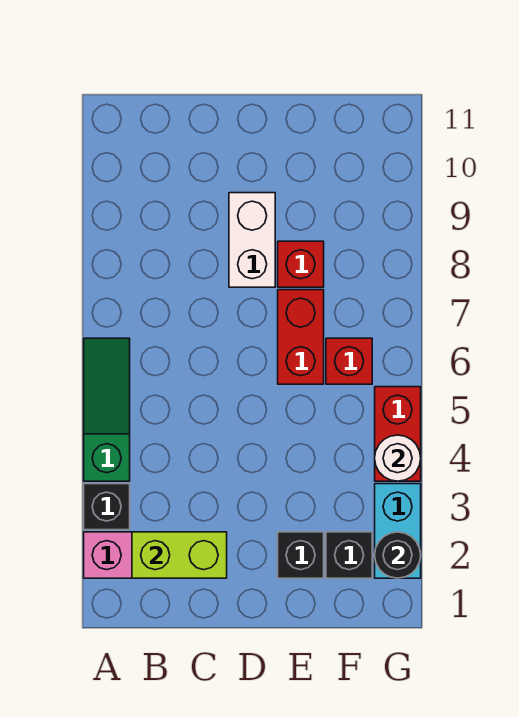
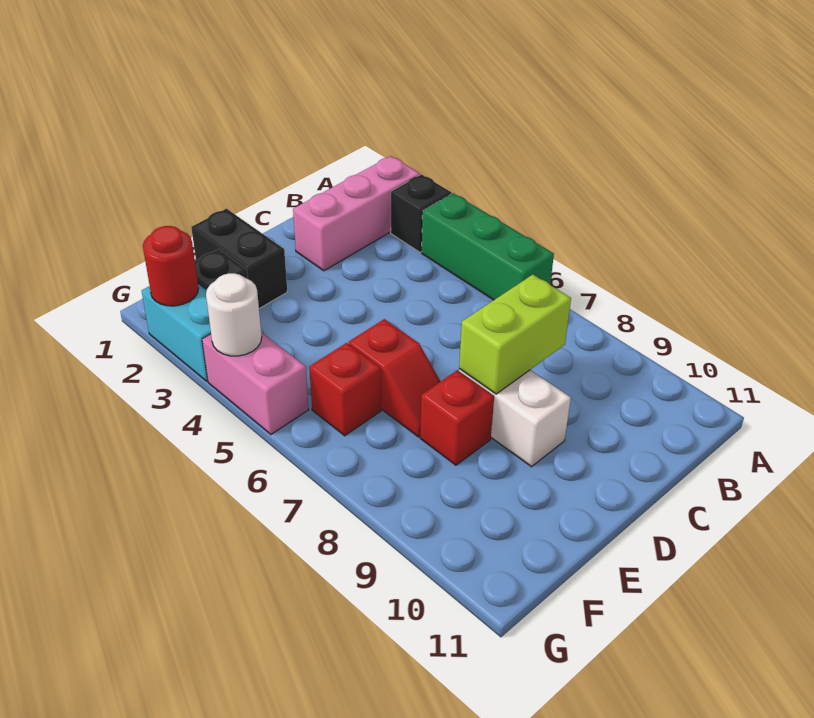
green slope A4:A6 level 1 top 4 -> green brick A4:A6 level 1
lime brick B2:C2 level 2 -> lime brick C8:D8 level 2
black brick E2 level 1 -> black brick E1:E2 level 1
red brick E6:E7 level 1 -> red slope E6:E7 level 1 top 6
black round brick G2 level 2 -> red round brick G2 level 2
red brick G4:G5 level 1 -> pink brick G4:G5 level 1

